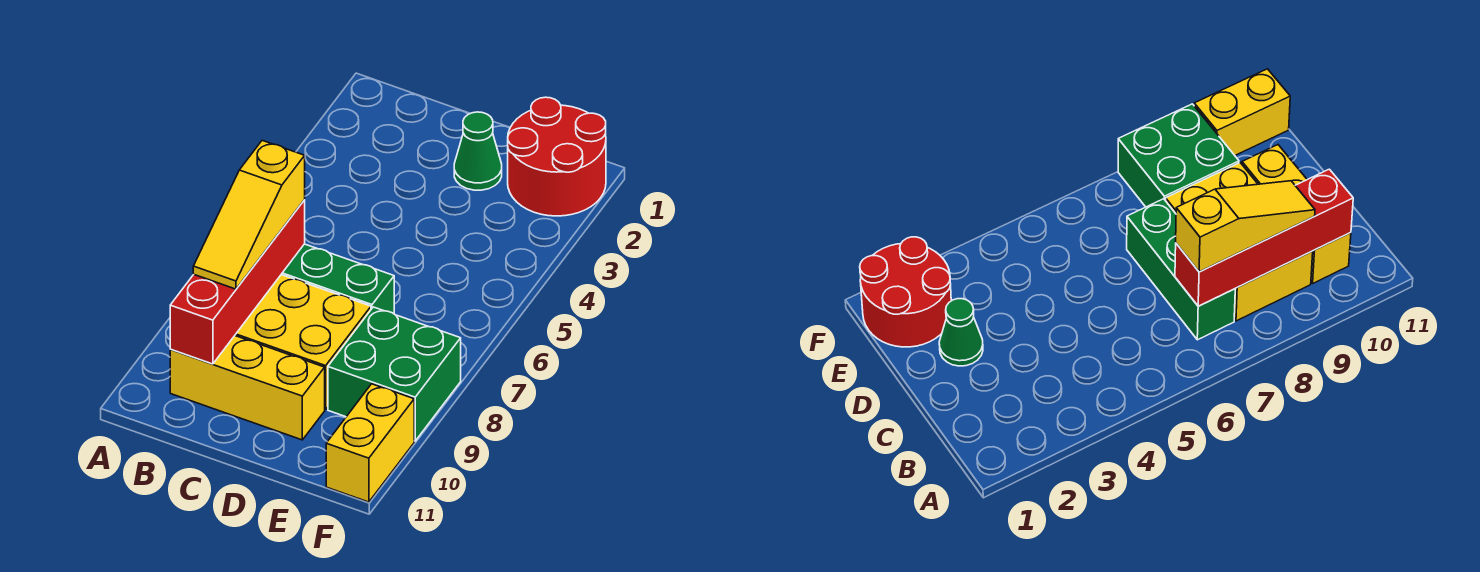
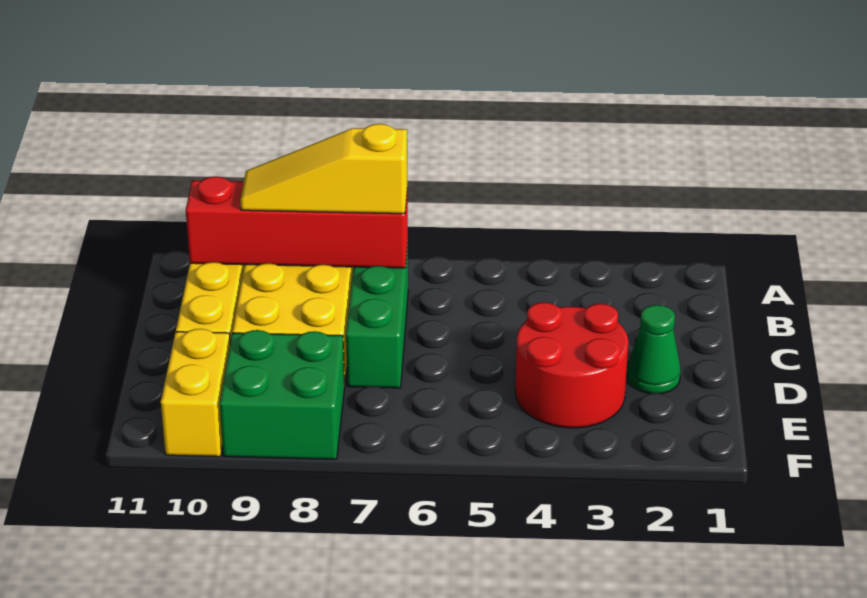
red round brick E1:F2 level 1 -> red round brick D3:E4 level 1
yellow brick F10:F11 level 1 -> yellow brick E10:F10 level 1

